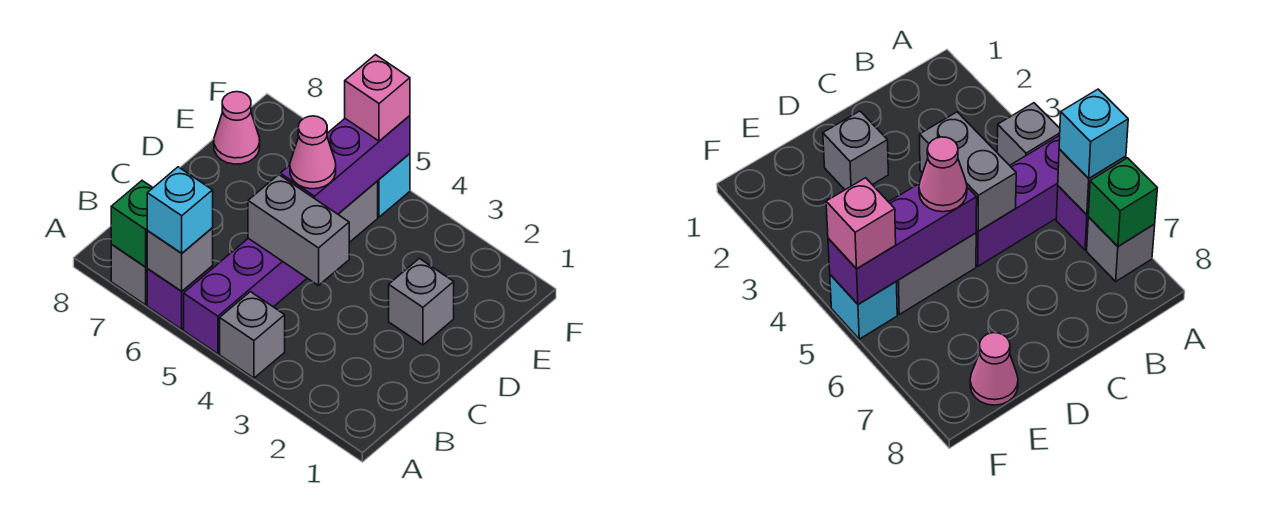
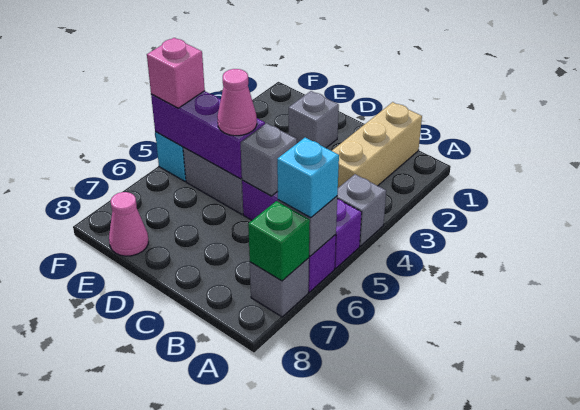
none -> tan brick B1:B3 level 1
grey brick C4:C5 level 2 -> grey brick C5 level 2

